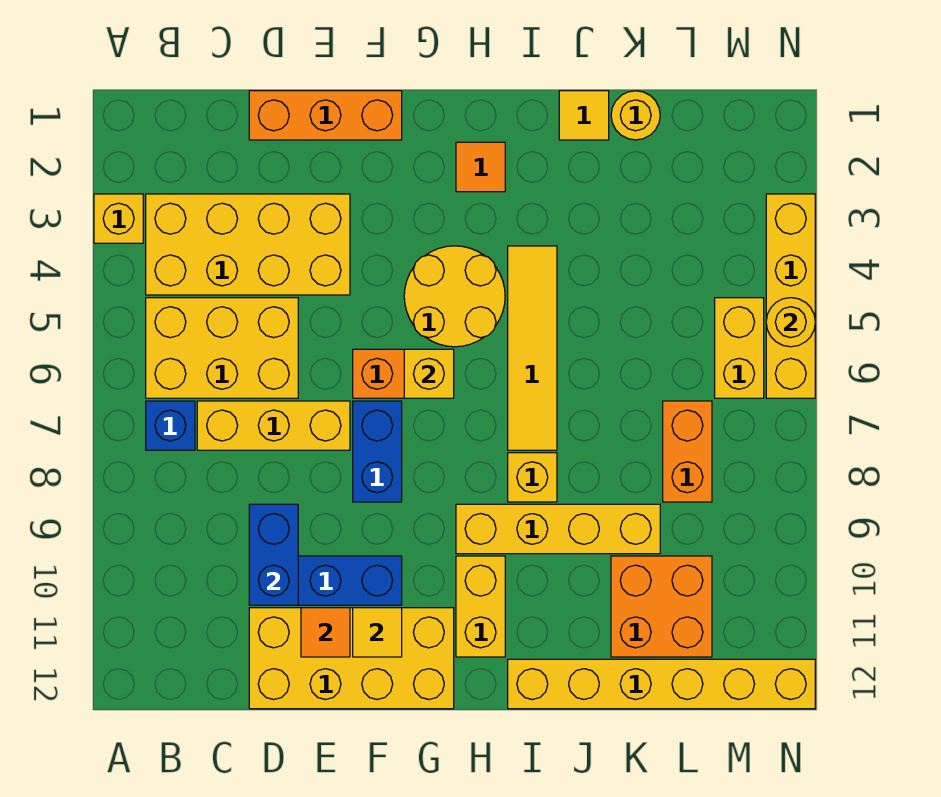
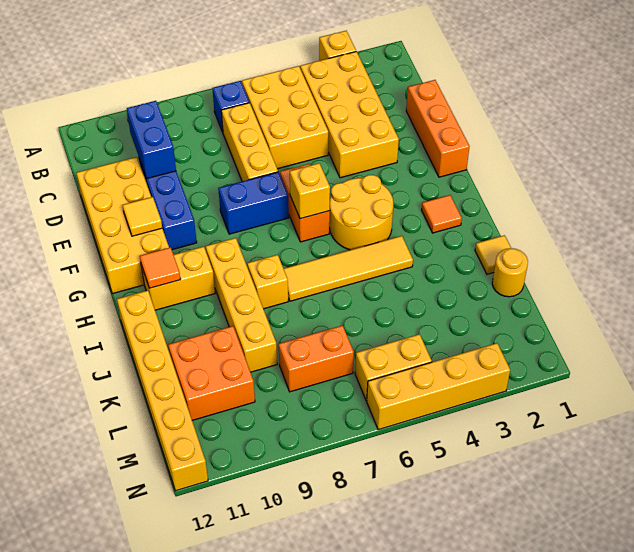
blue brick D9:D10 level 2 -> blue brick C10:D10 level 2
orange tile E11 level 2 -> orange tile H11 level 2
yellow round brick N5 level 2 -> none

